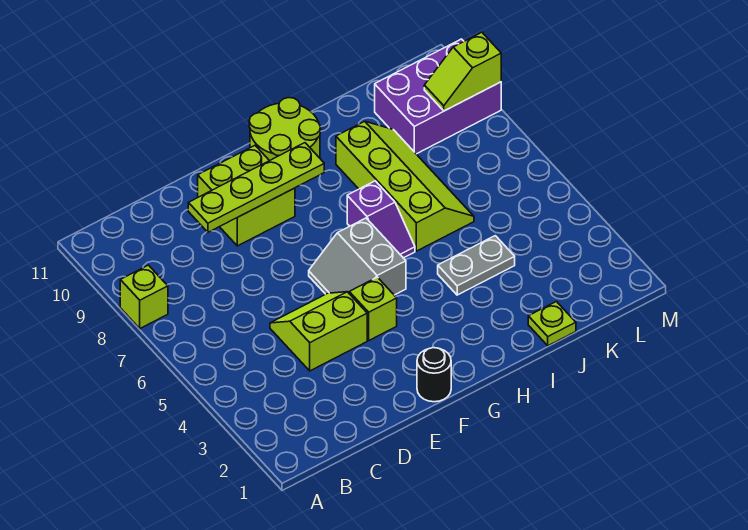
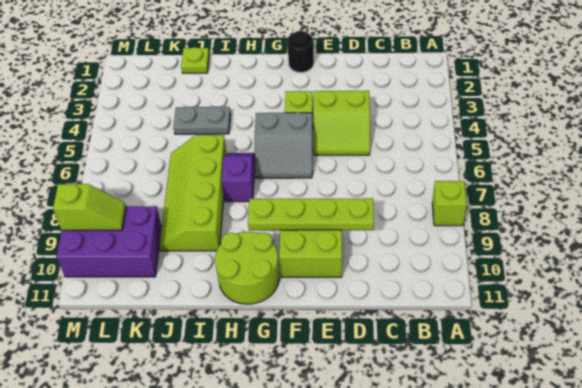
grey slope F5:G6 level 1 top G -> grey slope F5:G6 level 1 top 5

